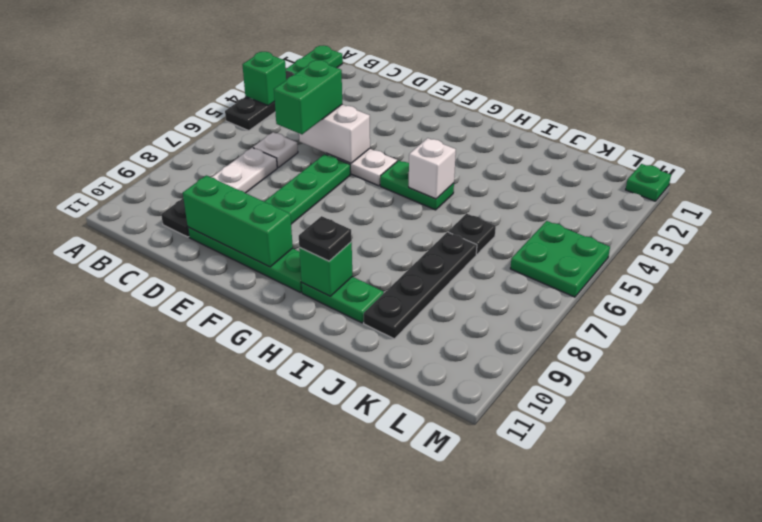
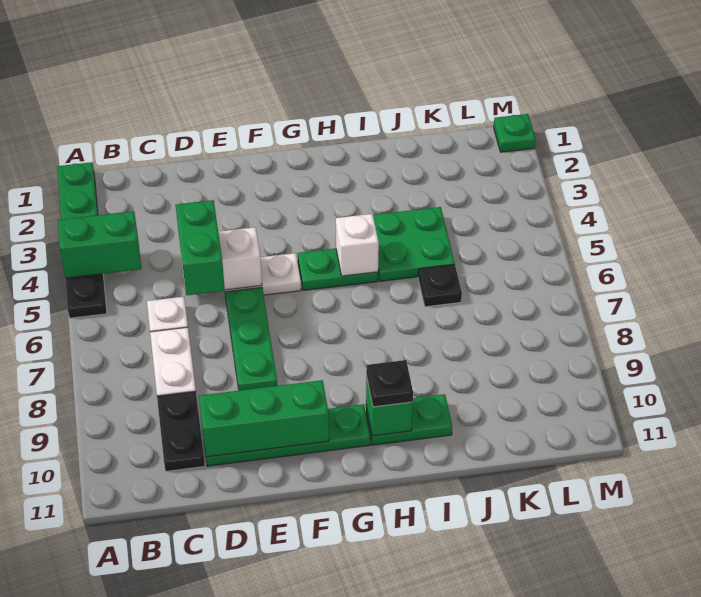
green brick A4 level 2 -> green brick A4:B4 level 2
black plate J7:J10 level 1 -> none
green plate L5:M6 level 1 -> green plate I4:J5 level 1

